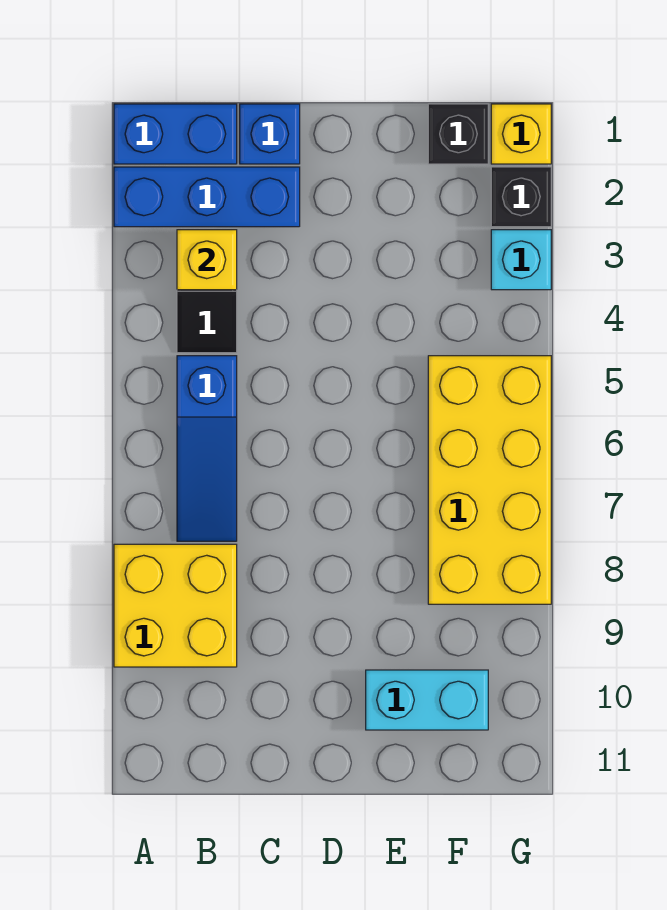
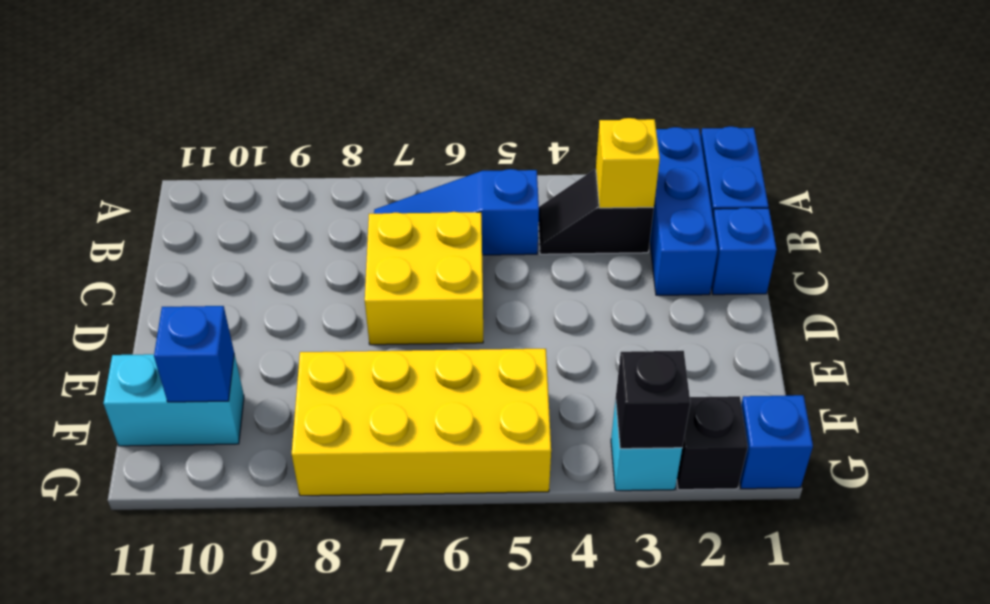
yellow brick A8:B9 level 1 -> yellow brick C6:D7 level 1
cyan brick E10:F10 level 1 -> cyan brick F10:F11 level 1
black brick F1 level 1 -> black brick G3 level 2
none -> blue brick F10 level 2
yellow brick G1 level 1 -> blue brick G1 level 1

